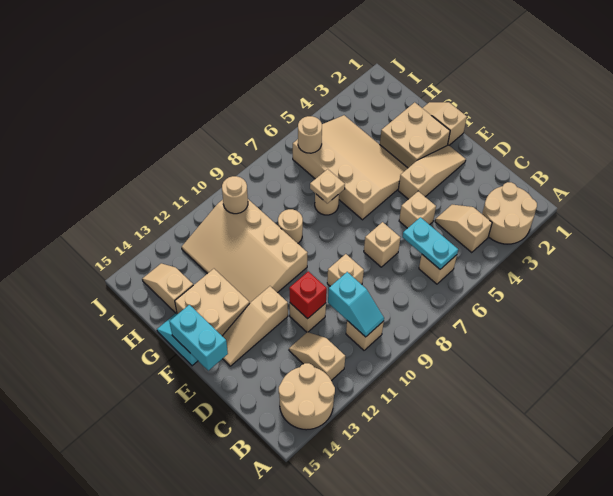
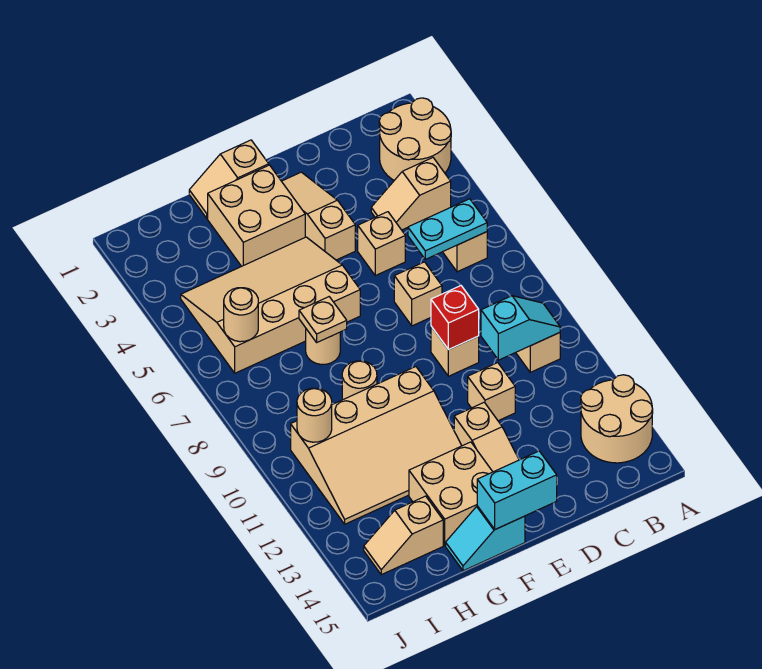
tan slope B12:C12 level 1 top B -> none
red brick D11 level 2 -> red brick D9 level 2

